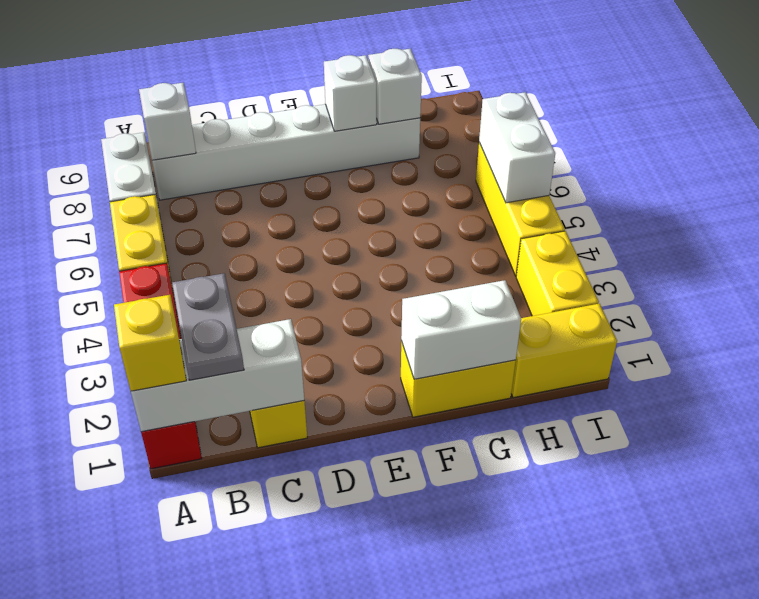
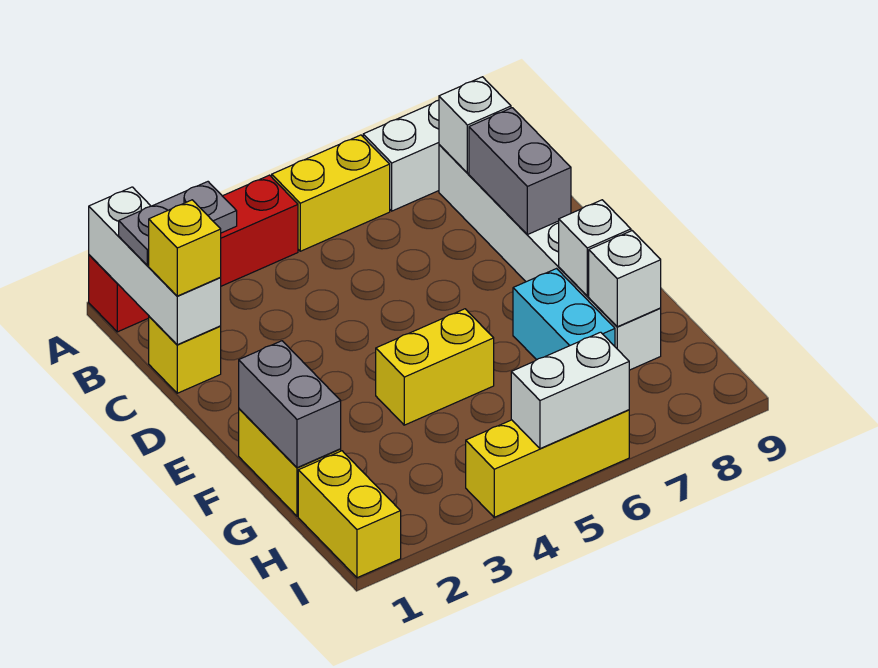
yellow brick A1 level 3 -> yellow brick C1 level 3
none -> grey brick C8:D8 level 2
white brick F1:G1 level 2 -> grey brick F1:G1 level 2
none -> cyan brick F7:G7 level 1
yellow brick I2:I3 level 1 -> yellow brick F4:F5 level 1

